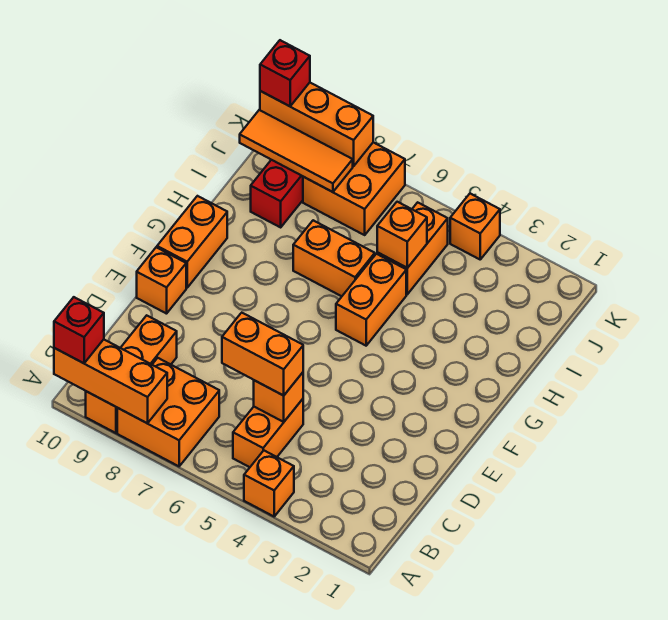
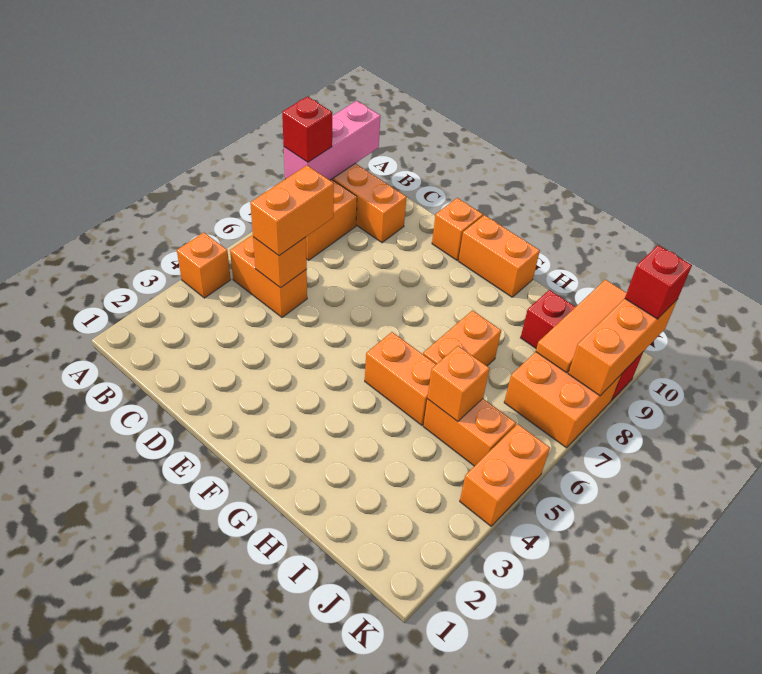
orange brick A8:A10 level 2 -> pink brick A8:A10 level 2
red brick A10 level 3 -> red brick A8 level 3
orange brick K4 level 1 -> orange brick K4:K5 level 1

